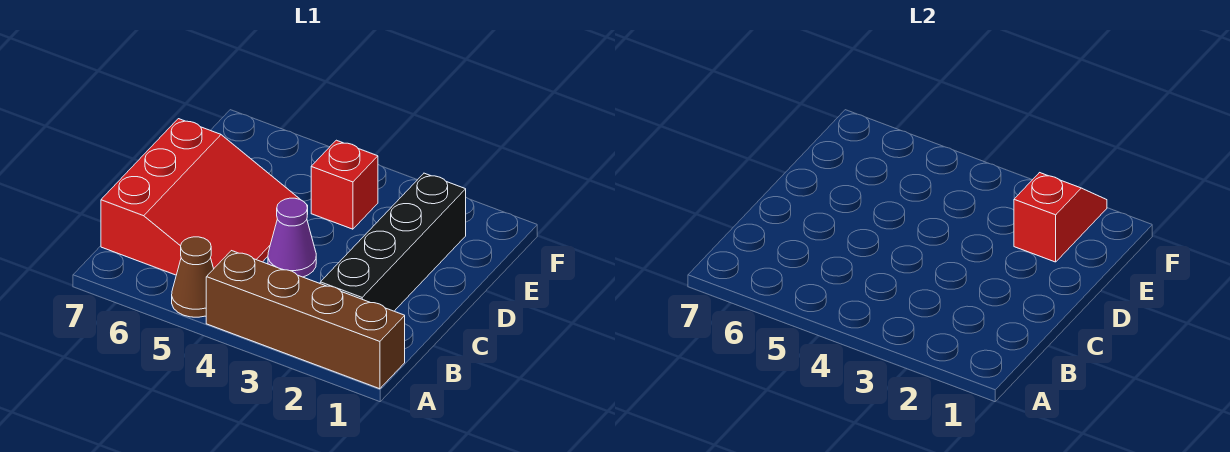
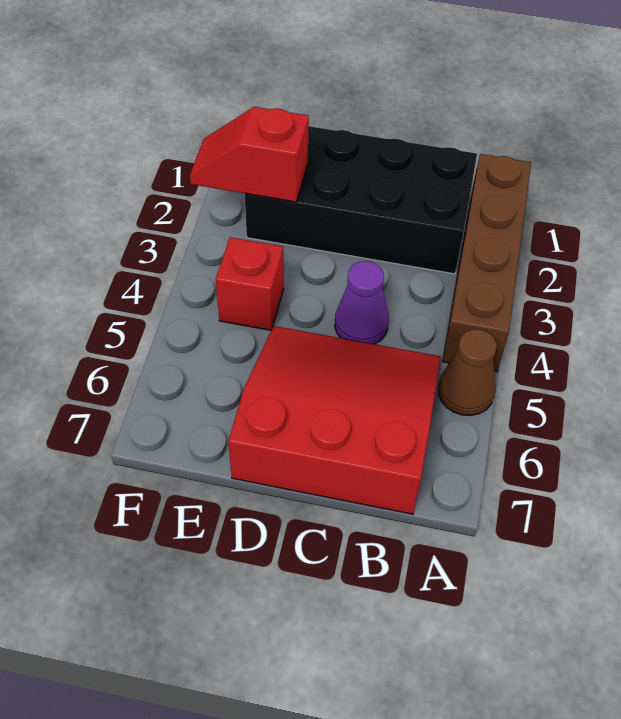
black brick B2:E2 level 1 -> black brick B1:E2 level 1

